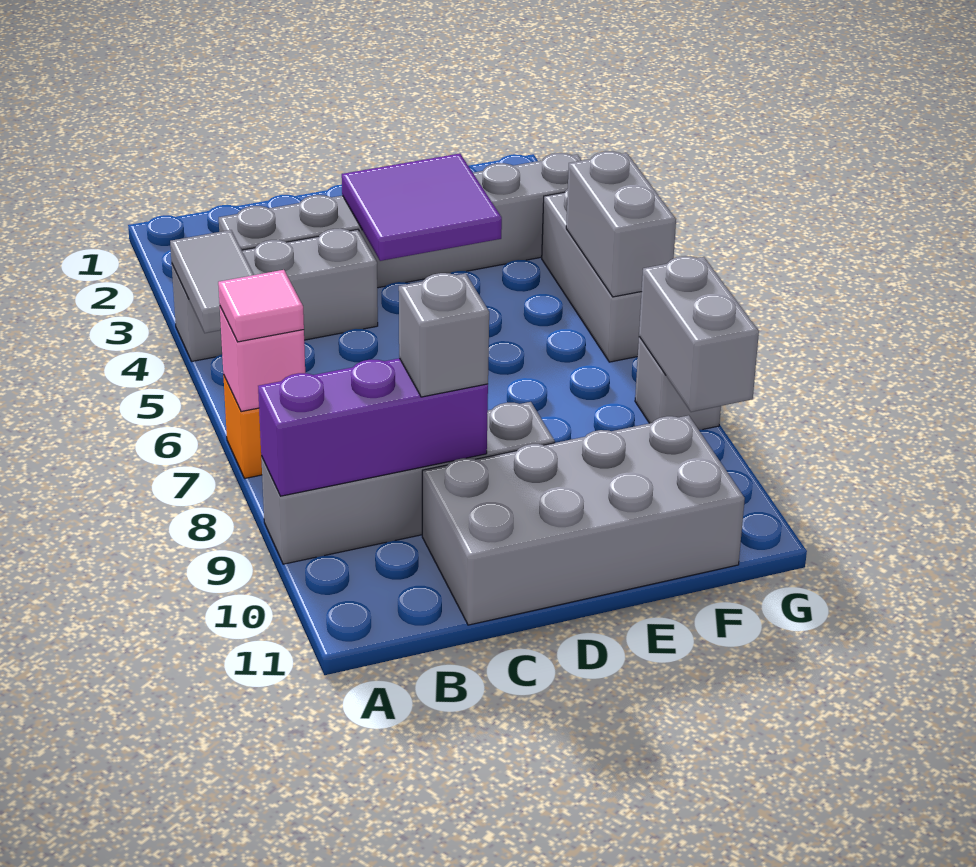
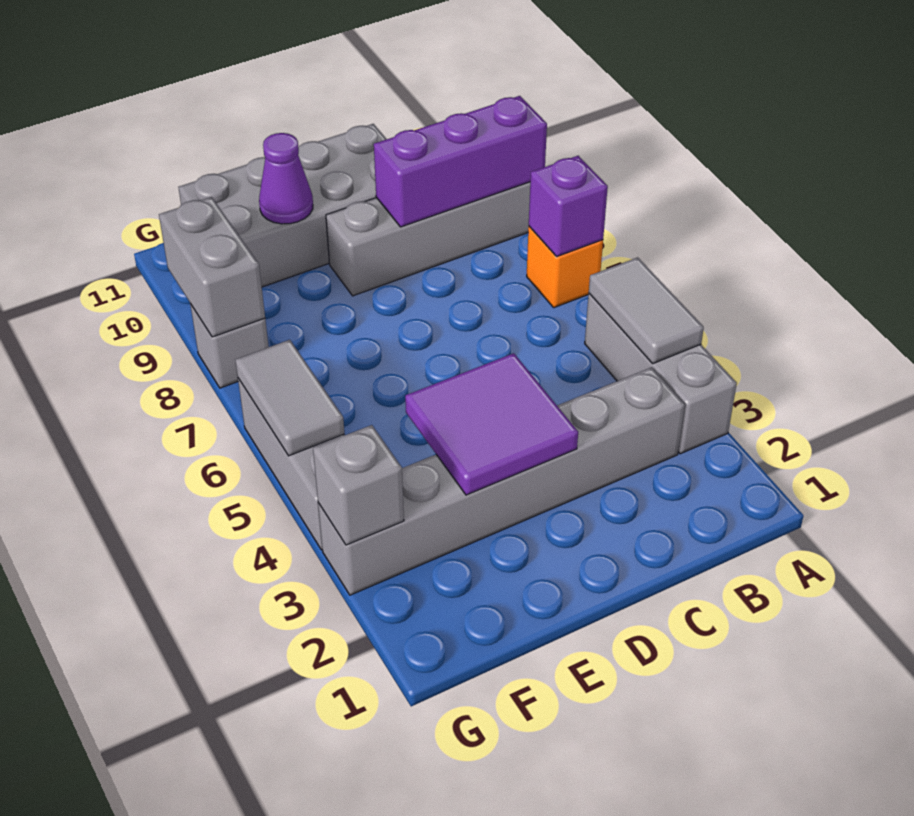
grey brick A4:C4 level 1 -> grey brick A3:A5 level 1
pink brick A7 level 2 -> purple brick A7 level 2
pink tile A7 level 3 -> none
grey brick C9 level 3 -> grey brick G3 level 2
none -> purple cone E10 level 2
grey brick G5:G6 level 2 -> grey tile G5:G6 level 2

